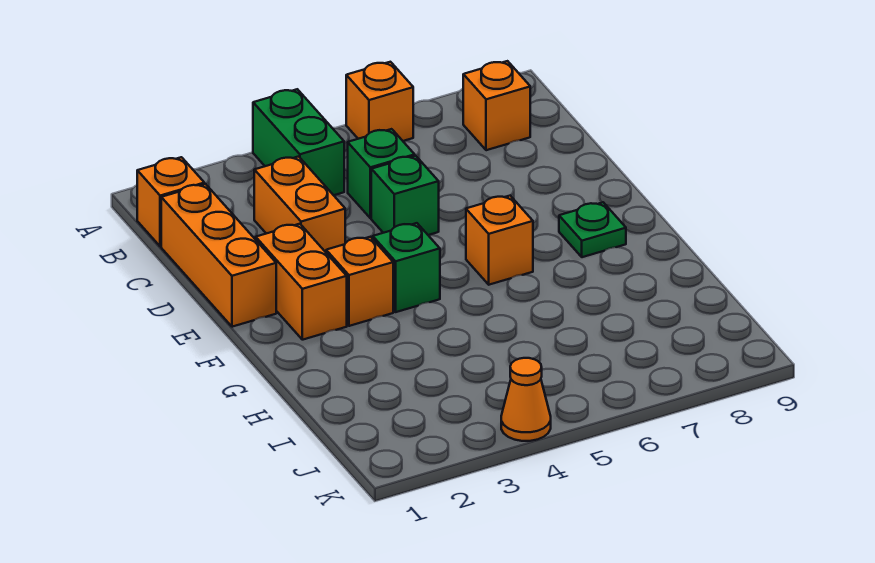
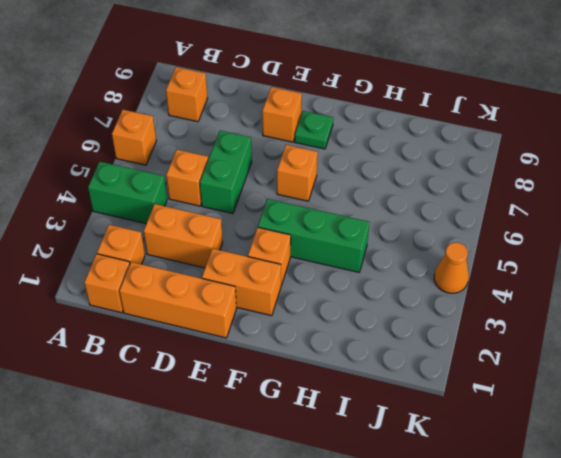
none -> orange brick B2 level 1
green brick C5 level 1 -> orange brick C5 level 1
green brick D5 level 1 -> green brick D5:D6 level 1
none -> orange brick E8 level 1
green brick F4 level 1 -> green brick F4:H4 level 1

